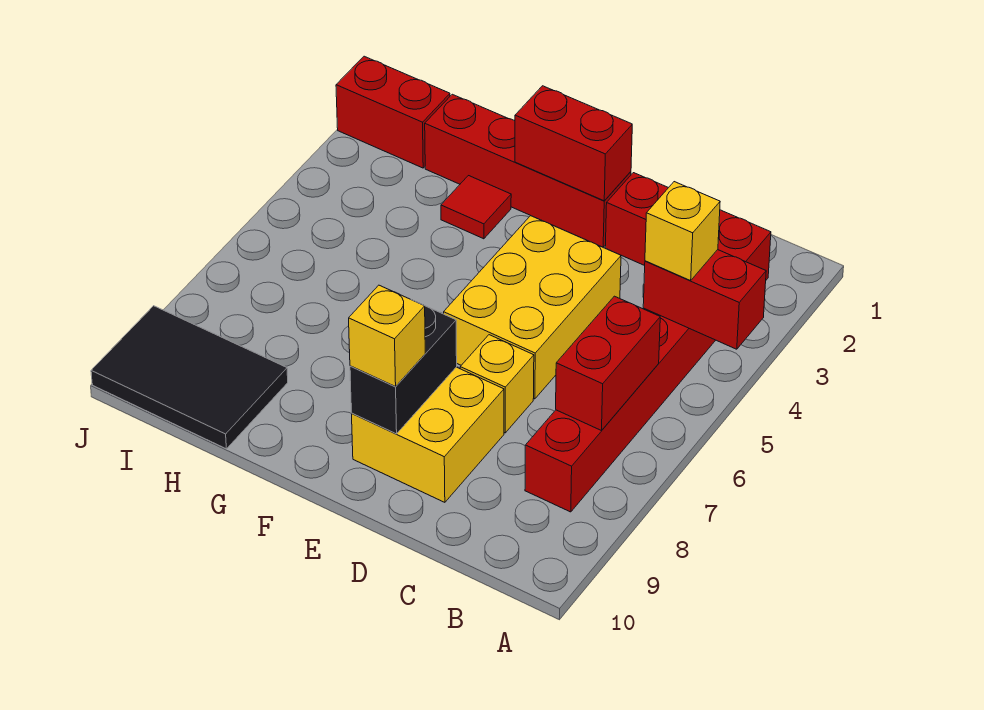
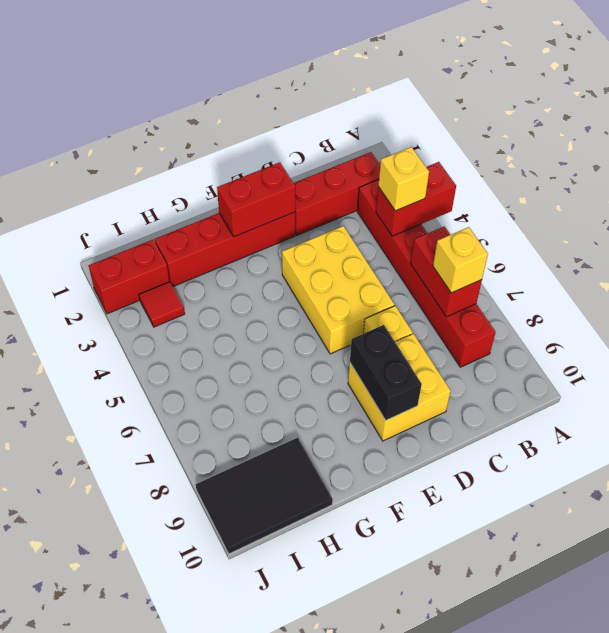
yellow brick E9 level 3 -> yellow brick B7 level 3
red tile G3 level 1 -> red tile I3 level 1

